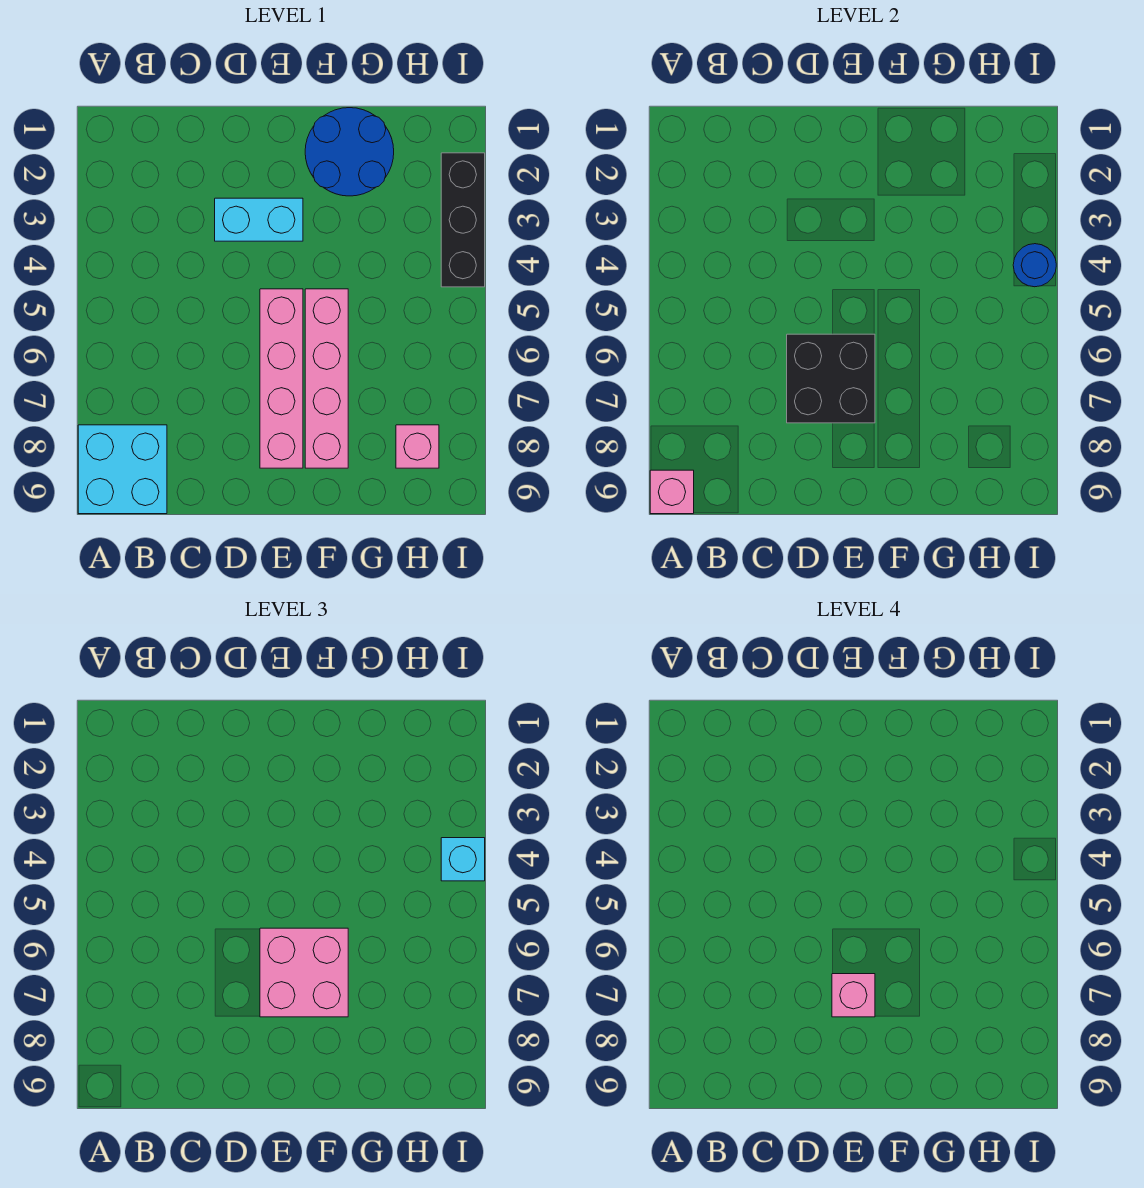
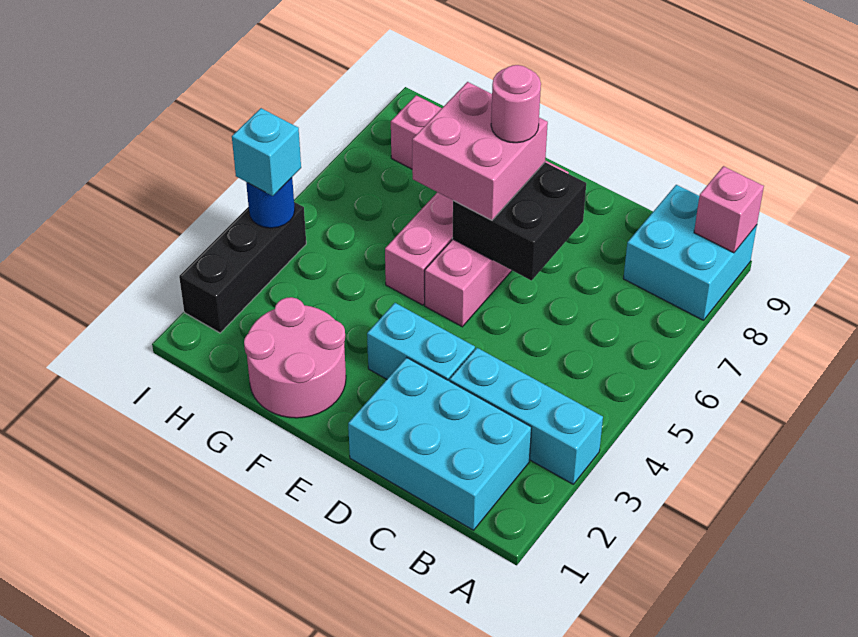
none -> cyan brick A3:C3 level 1
none -> cyan brick B1:D2 level 1
pink brick E7 level 4 -> pink round brick E7 level 4
blue round brick F1:G2 level 1 -> pink round brick F1:G2 level 1

